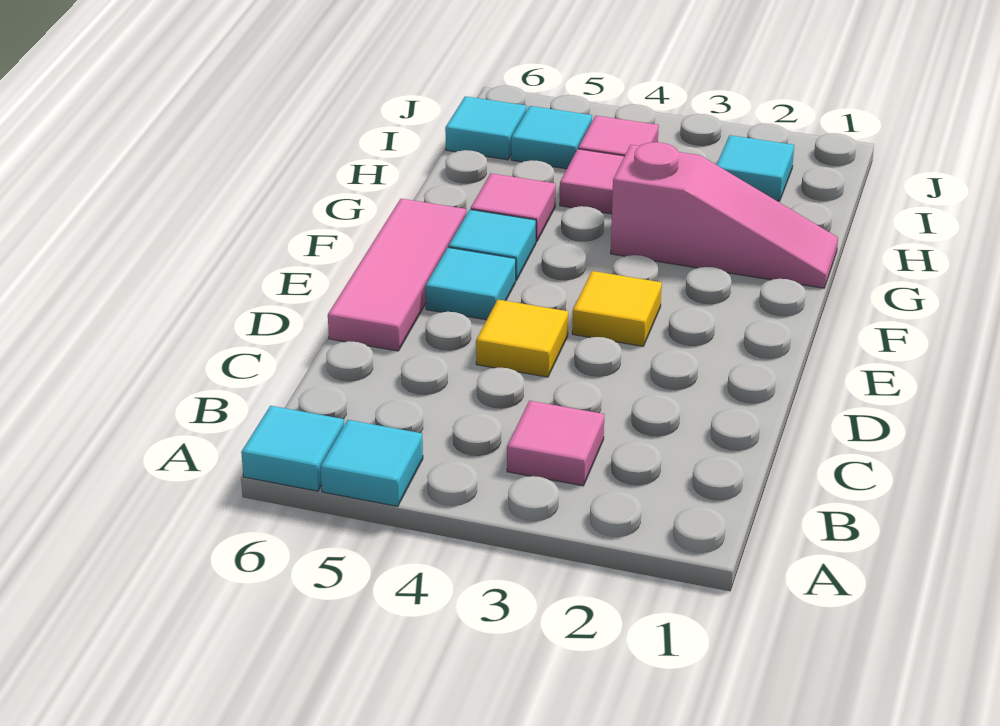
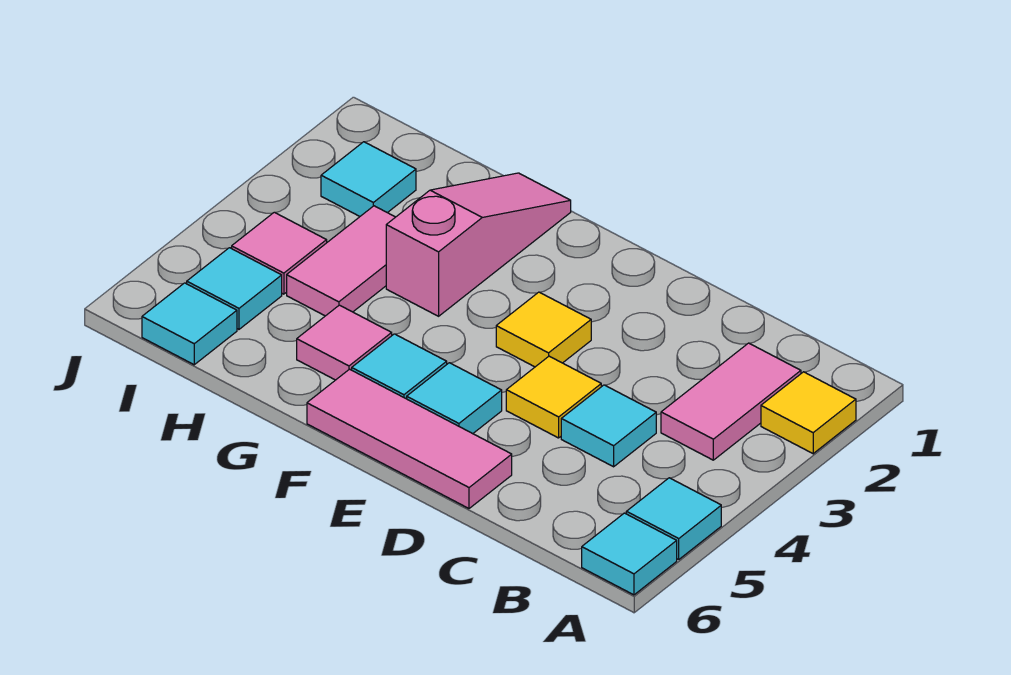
none -> yellow tile A2 level 1
pink tile B3 level 1 -> pink tile B2:B3 level 1
none -> cyan tile C4 level 1

